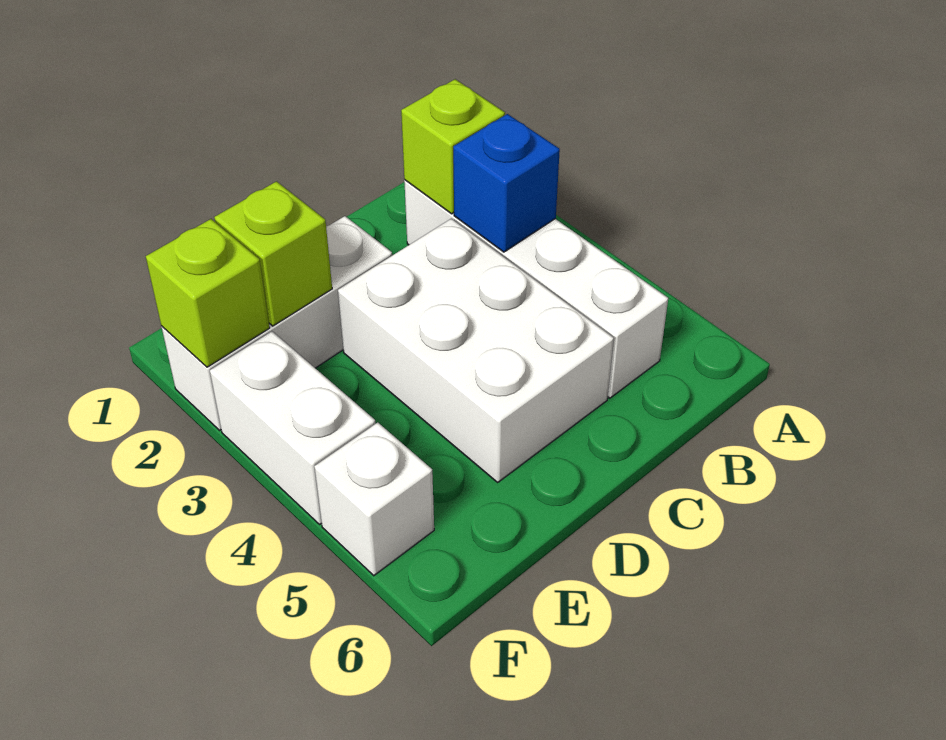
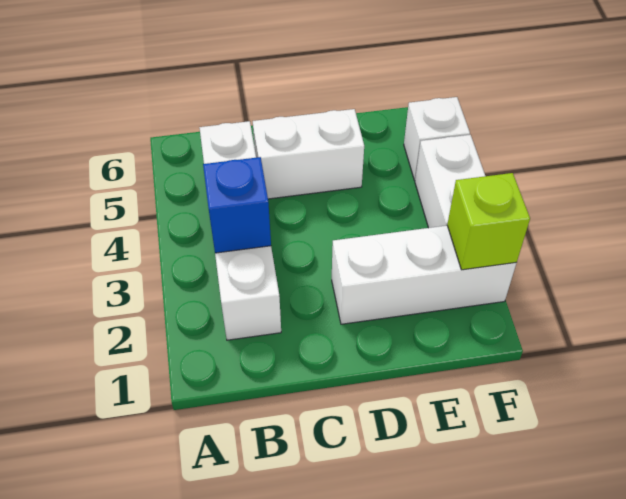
lime brick B2 level 2 -> none
white brick C3:D5 level 1 -> white brick C5:D5 level 1
lime brick E2 level 2 -> none

